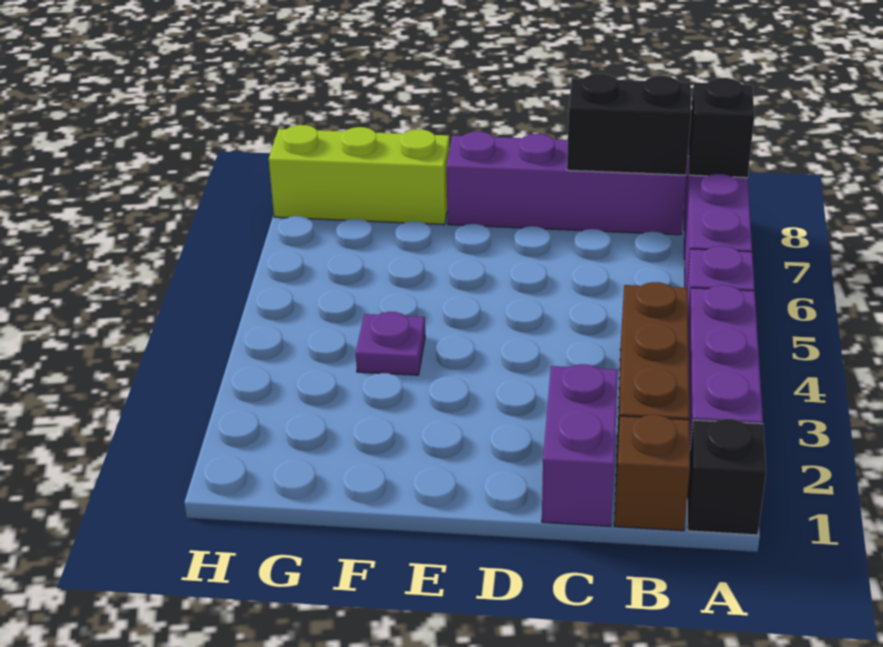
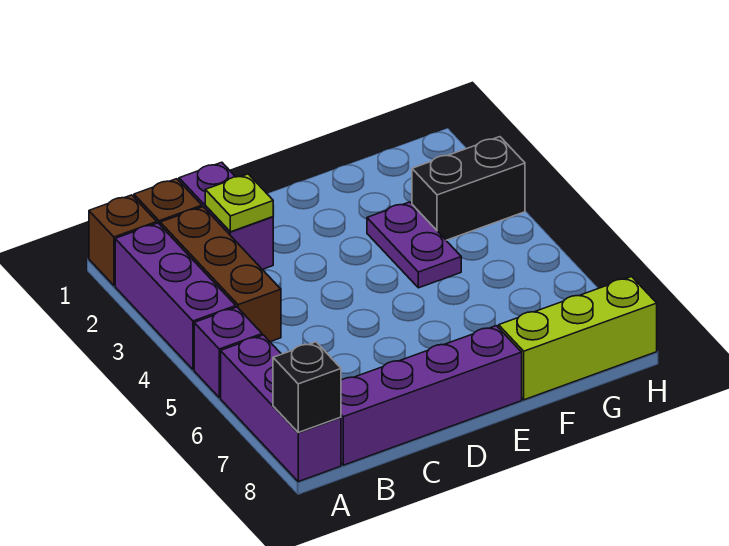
black brick A1 level 1 -> brown brick A1 level 1
black brick B8:C8 level 2 -> black brick G3:H3 level 1
none -> lime plate C2 level 2
purple plate F4 level 1 -> purple plate F3:F4 level 1

